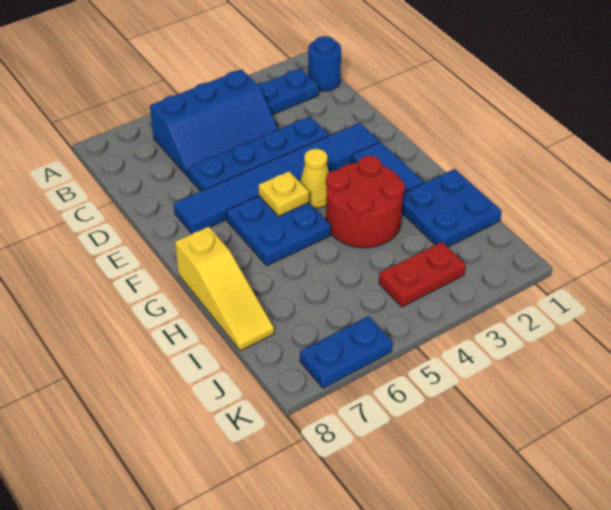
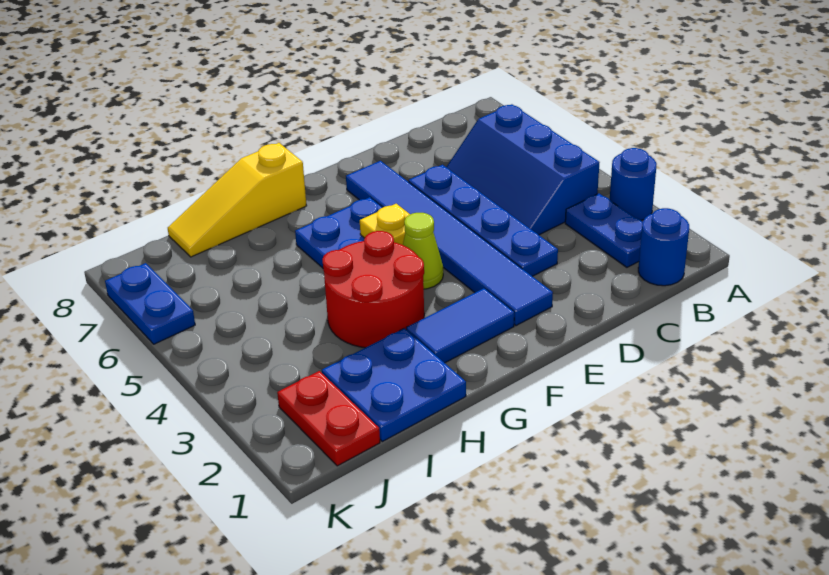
none -> blue round brick A3 level 1
yellow cone F4 level 1 -> lime cone F4 level 1
red plate J3:J4 level 1 -> red plate J1:J2 level 1

